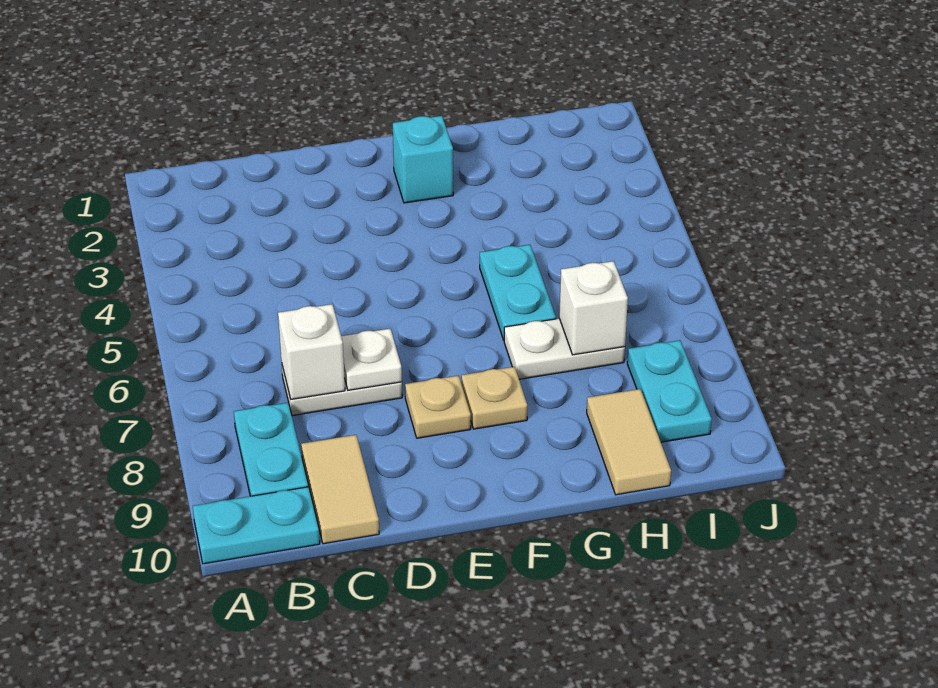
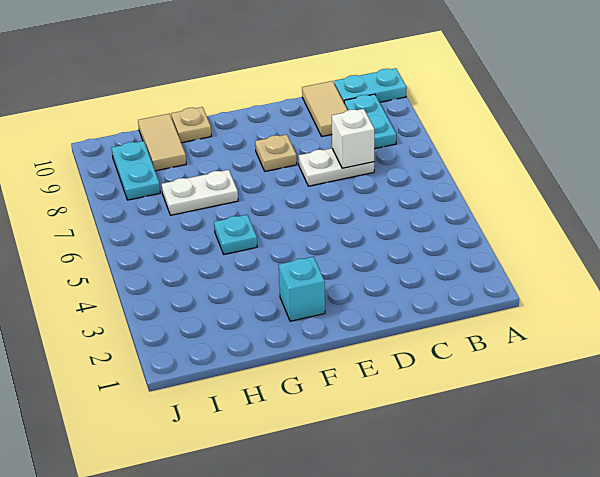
white plate D7 level 2 -> none
tan plate F8 level 1 -> tan plate G10 level 1
cyan plate G5:G6 level 1 -> cyan plate G5 level 1
white brick H7 level 2 -> none

